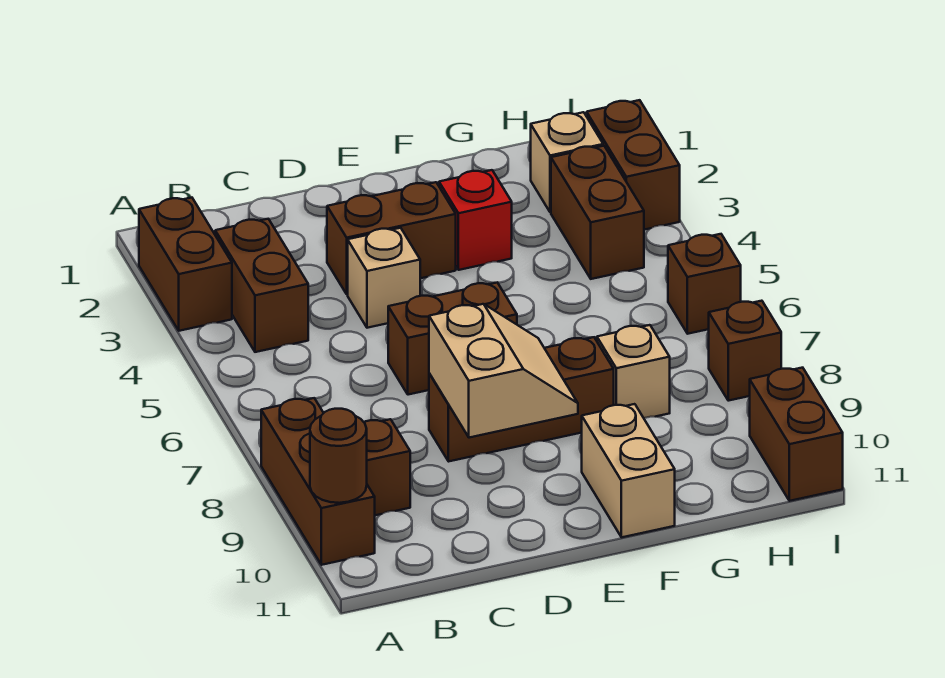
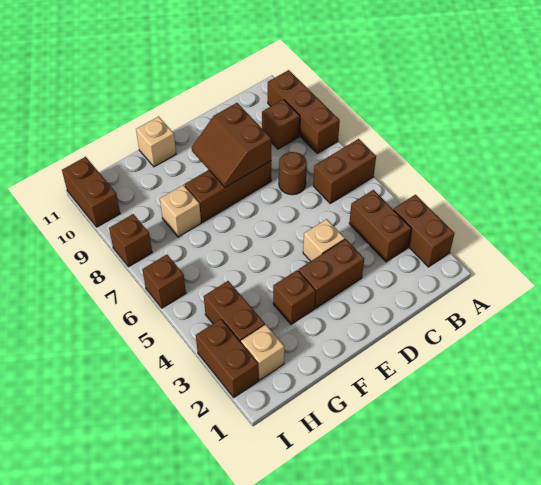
brown round brick A10 level 2 -> brown round brick C7 level 1
brown brick D6:E6 level 1 -> brown brick A6:B6 level 1
tan slope D8:E9 level 2 top D -> brown slope D8:E9 level 2 top D
red brick F3 level 1 -> brown brick F3 level 1
tan brick F10:F11 level 1 -> tan brick F11 level 1

